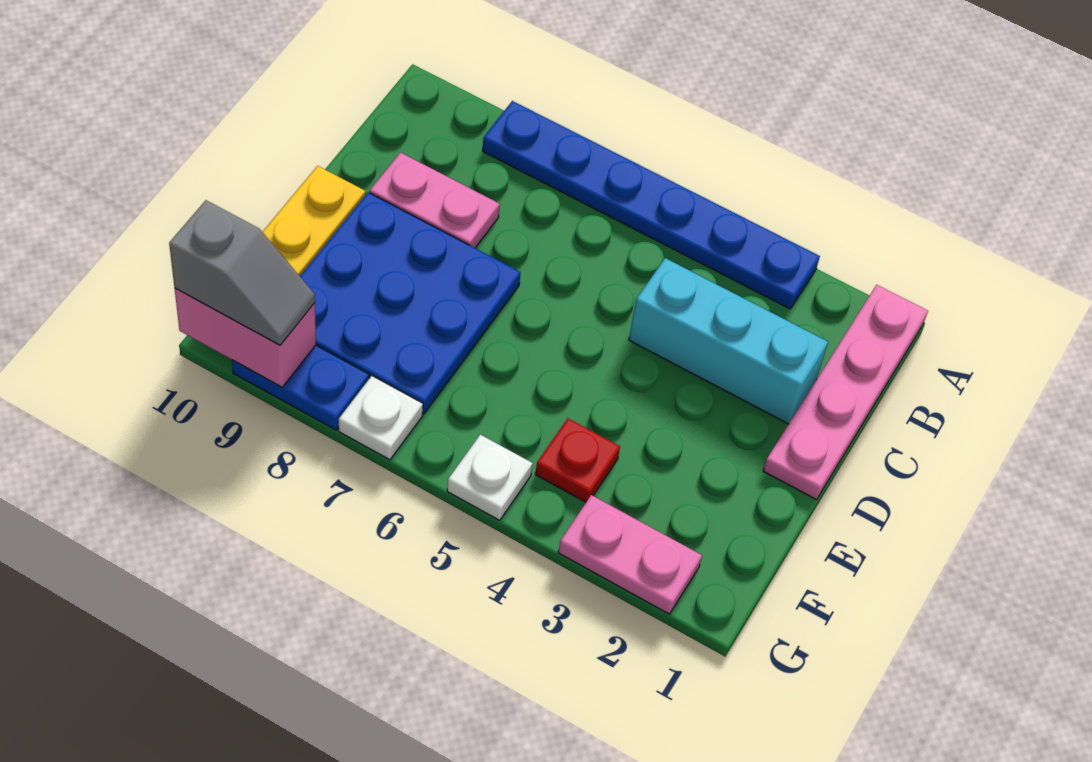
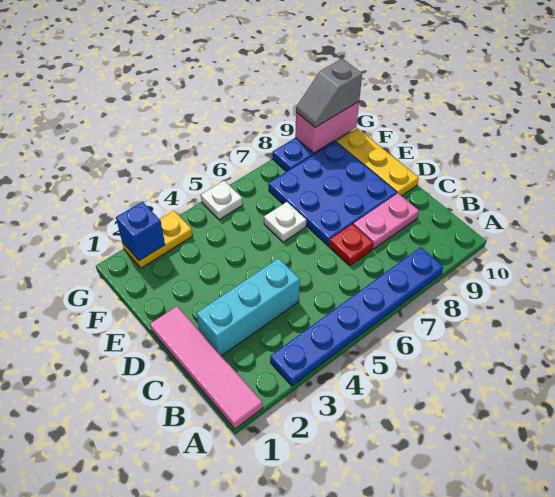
pink plate A1:D1 level 1 -> pink tile A1:D1 level 1
red plate F4 level 1 -> red plate C7 level 1
pink plate G2:G3 level 1 -> yellow plate G2:G3 level 1
none -> blue brick G2 level 2
white plate G7 level 1 -> white plate E6 level 1

